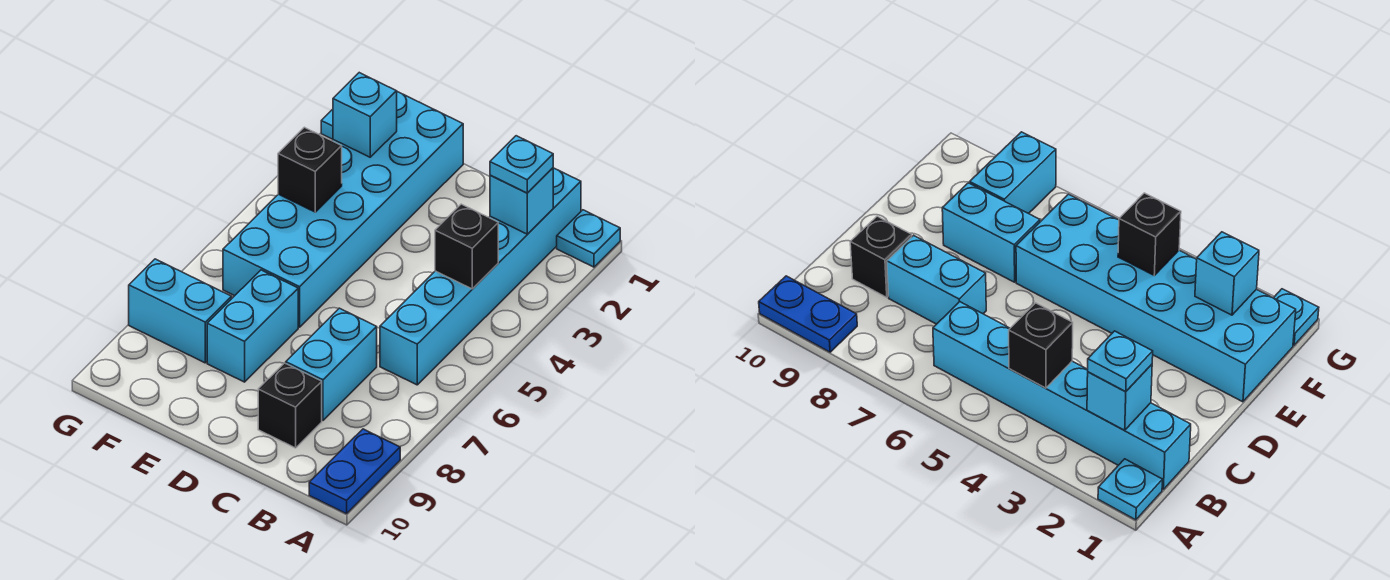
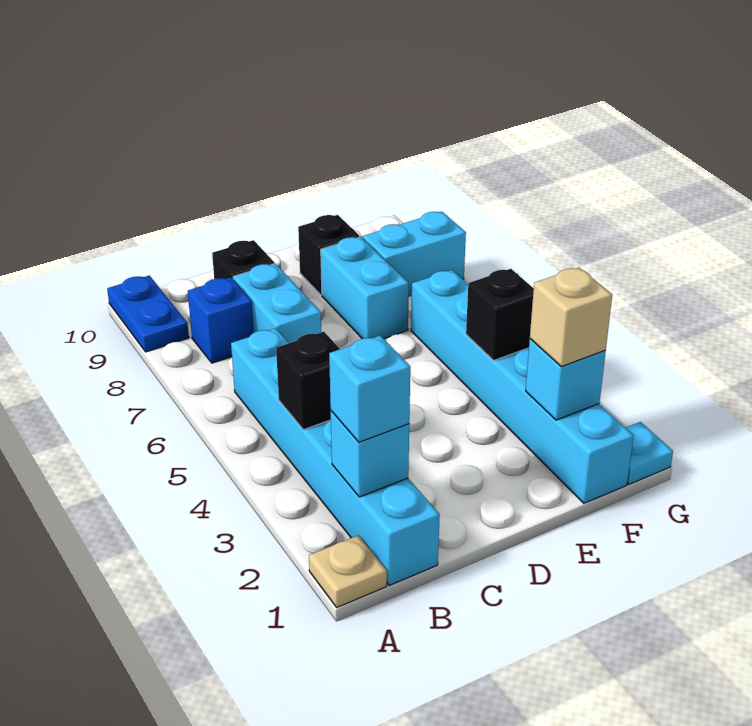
cyan plate A1 level 1 -> tan plate A1 level 1
cyan plate B2 level 3 -> cyan brick B2 level 3
none -> blue brick B8 level 1
cyan brick E1:F6 level 1 -> cyan brick F1:F6 level 1
none -> black brick E9 level 1
none -> tan brick F2 level 3

